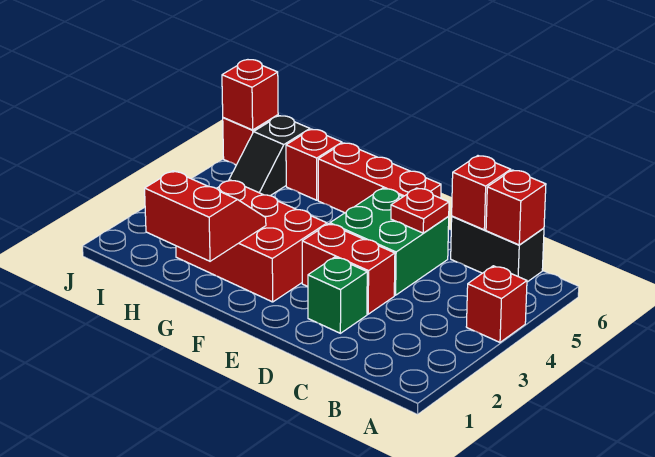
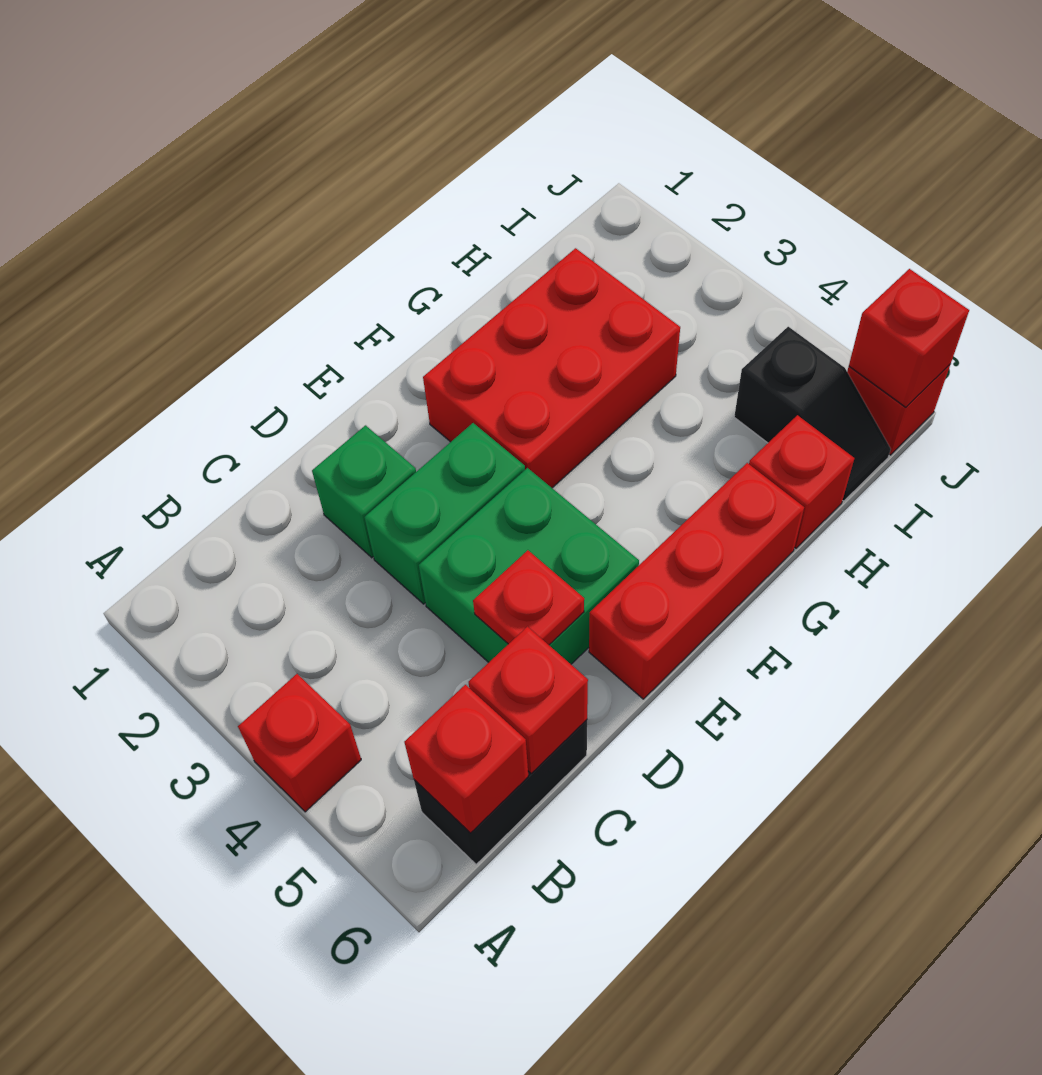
red brick D3:E3 level 1 -> green brick D3:E3 level 1
red slope G1:H2 level 2 top 1 -> none
black slope I5:I6 level 1 top 6 -> black slope I5:I6 level 1 top 5

